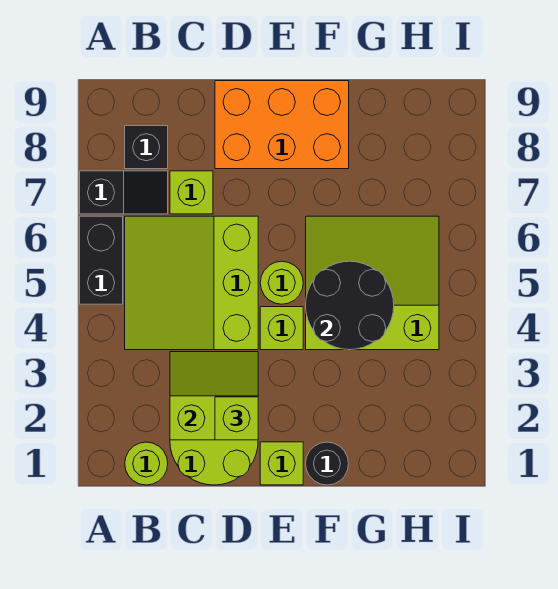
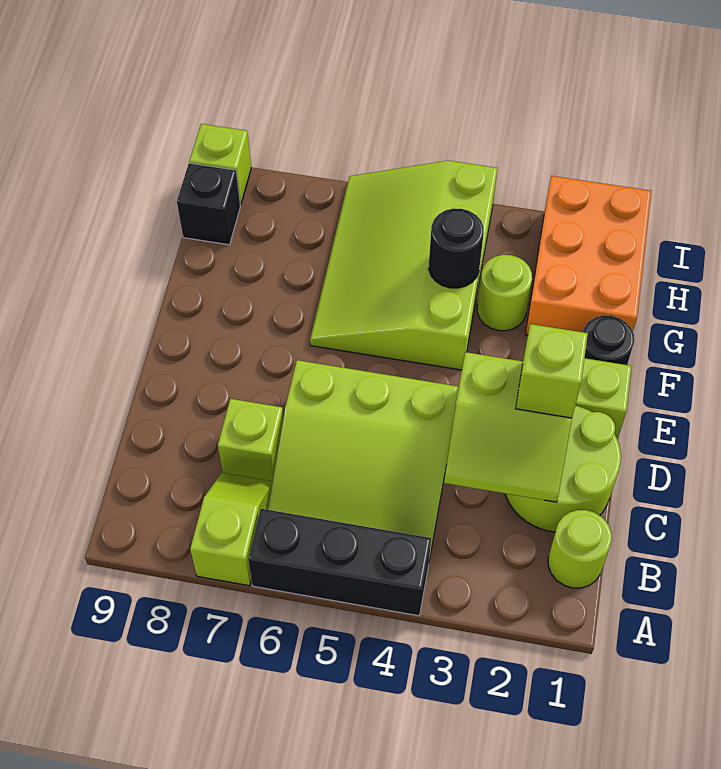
black brick A5:A6 level 1 -> black brick A4:A6 level 1
black slope A7:B7 level 1 top A -> lime slope A7:B7 level 1 top A
black brick B8 level 1 -> black brick H9 level 1
lime slope C2:D3 level 2 top 2 -> lime slope C2:D3 level 2 top D
orange brick D8:F9 level 1 -> orange brick G1:I2 level 1
lime brick E4 level 1 -> lime brick I9 level 1
lime round brick E5 level 1 -> lime round brick G3 level 1
lime slope F4:H6 level 1 top 4 -> lime slope F4:I6 level 1 top 4
black round brick F4:G5 level 2 -> black round brick G4 level 2

